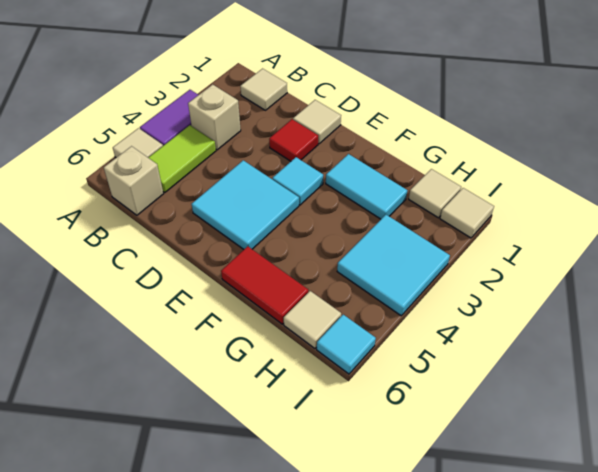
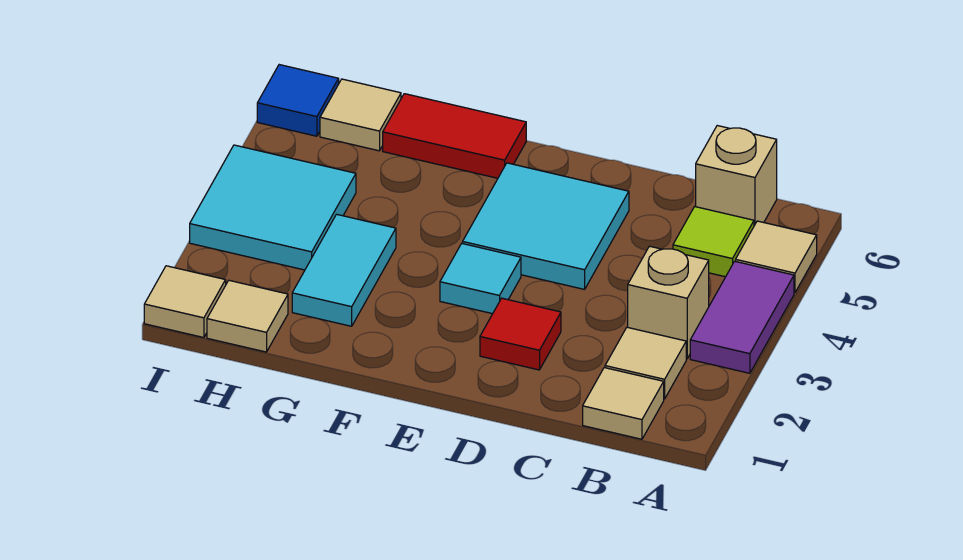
lime tile B4:B5 level 1 -> lime tile B5 level 1
tan tile D1 level 1 -> tan tile B2 level 1
cyan tile F2:G2 level 1 -> cyan tile G2:G3 level 1
cyan tile I6 level 1 -> blue tile I6 level 1

